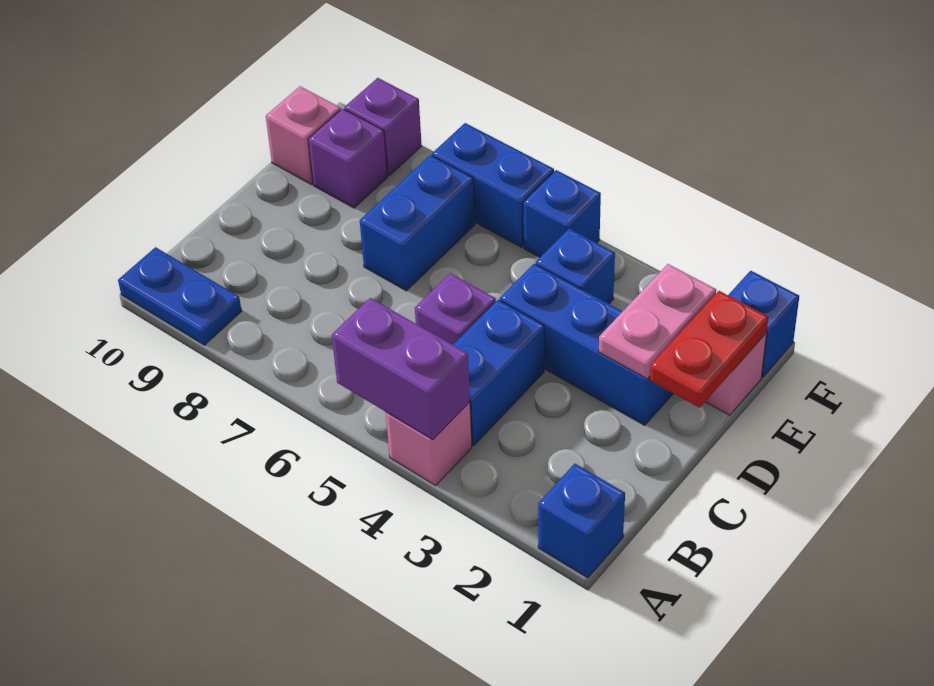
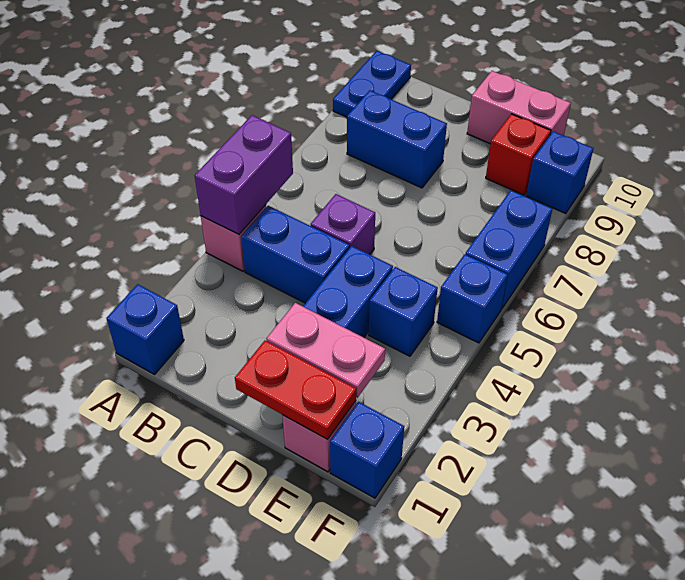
blue brick D7:E7 level 1 -> blue brick B8:C8 level 1
purple brick E9 level 1 -> red brick E9 level 1
pink brick E10 level 1 -> pink brick D10:E10 level 1
purple brick F9 level 1 -> blue brick F9 level 1

